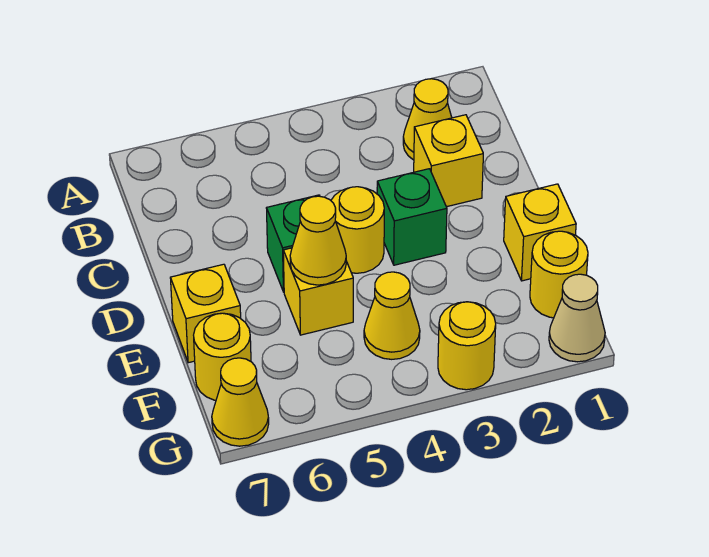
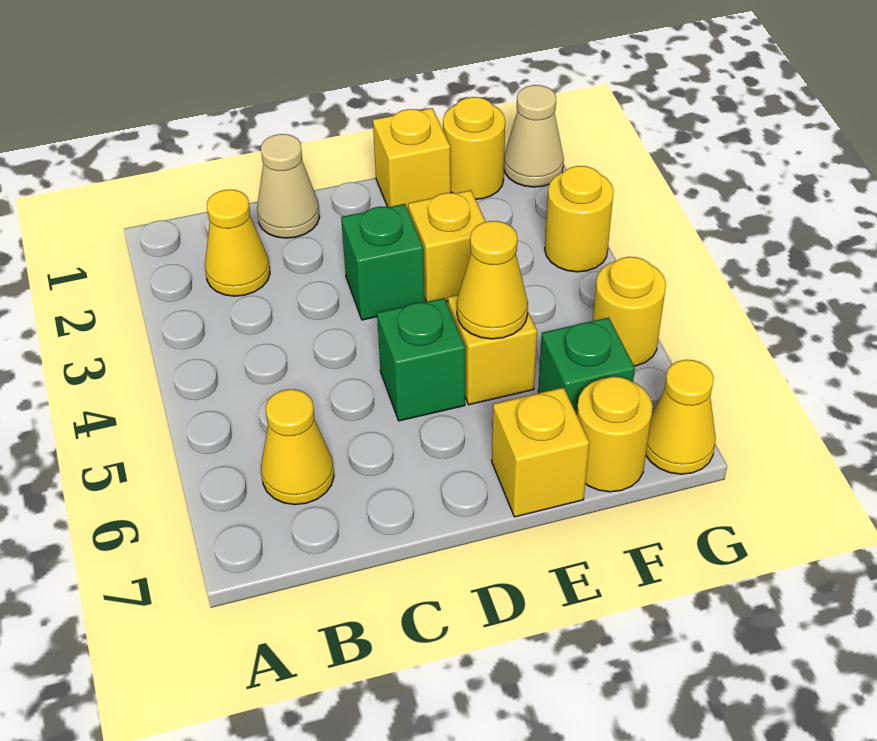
none -> tan cone C1 level 1
yellow brick C2 level 1 -> yellow brick E3 level 1
yellow round brick D4 level 1 -> yellow round brick G5 level 1
yellow cone F4 level 1 -> yellow cone B6 level 1
none -> green brick F6 level 1

